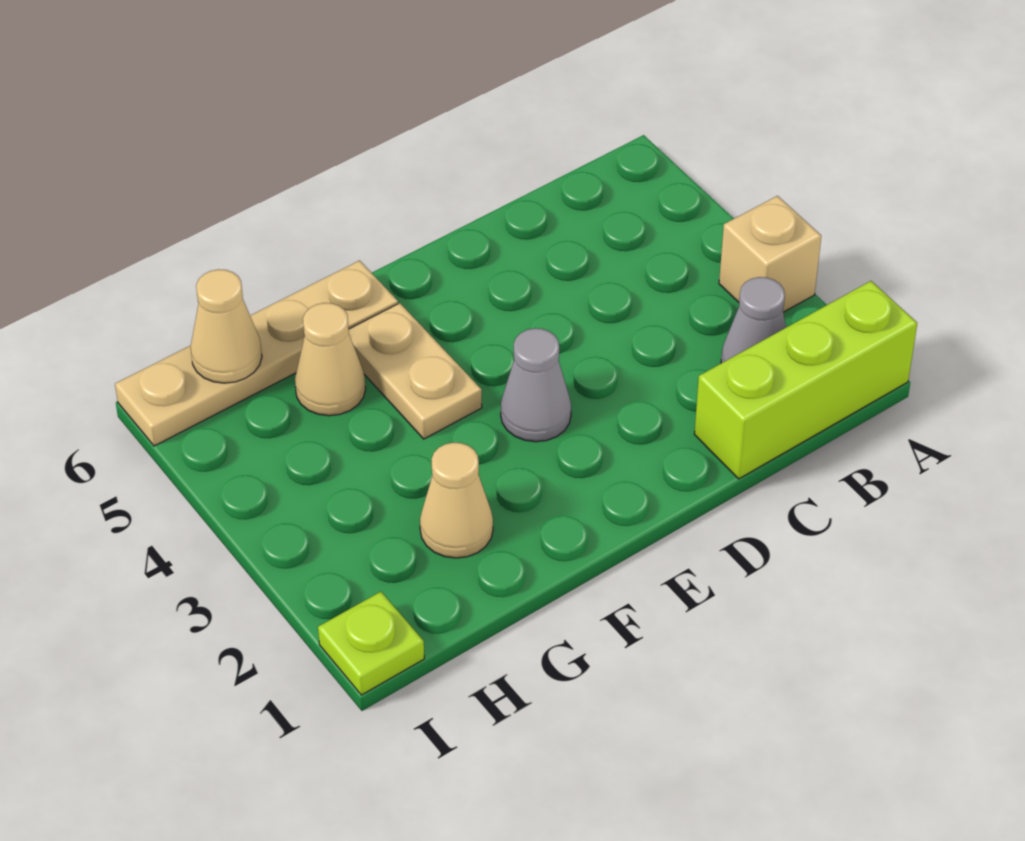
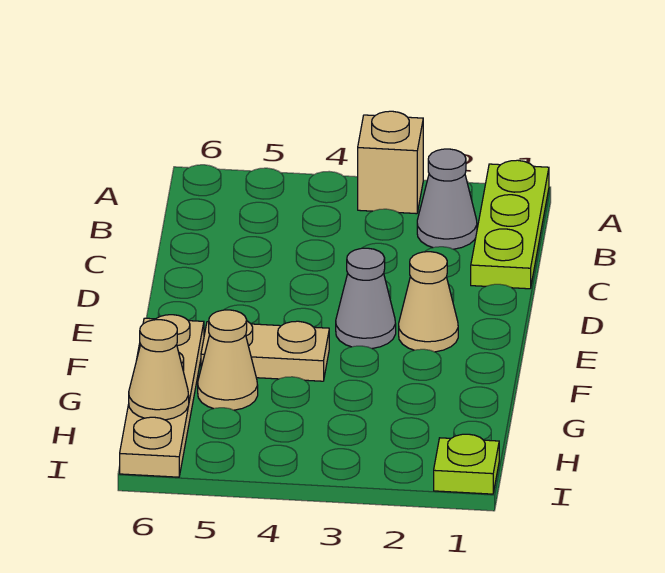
lime brick A1:C1 level 1 -> lime plate A1:C1 level 1
tan cone G2 level 1 -> tan cone E2 level 1

